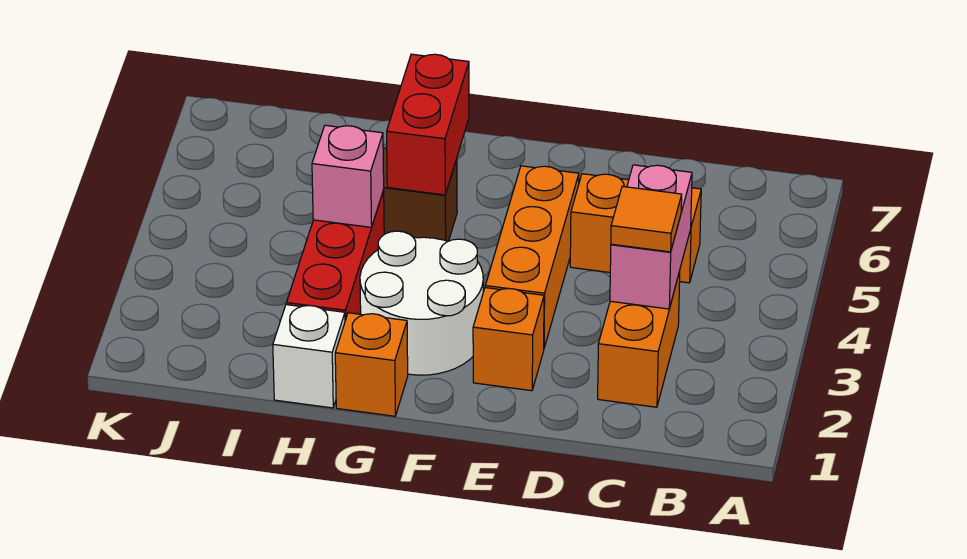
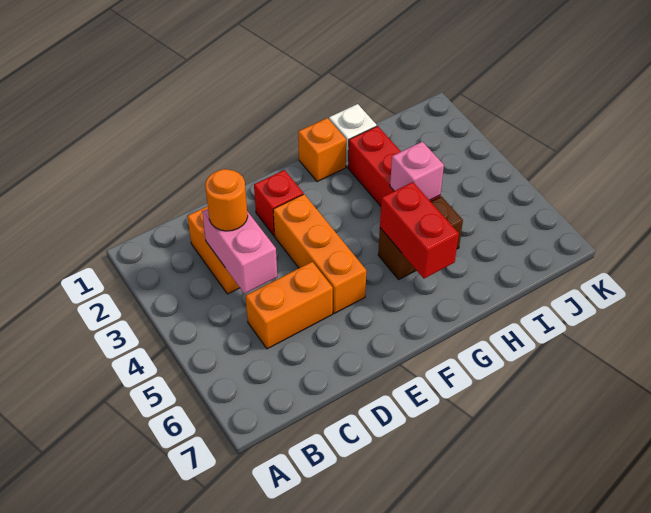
orange tile C3 level 3 -> orange round brick C3 level 3
orange brick E2 level 1 -> red brick E2 level 1
white round brick F2:G3 level 1 -> none

